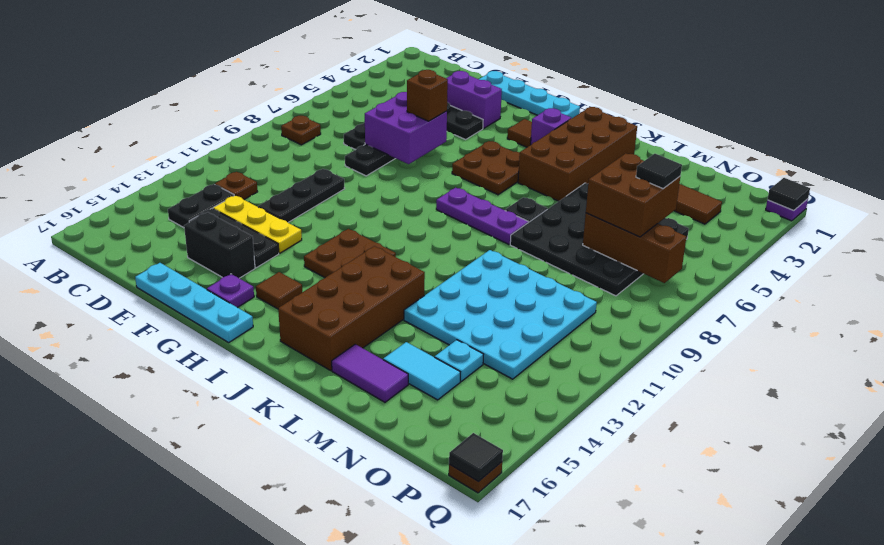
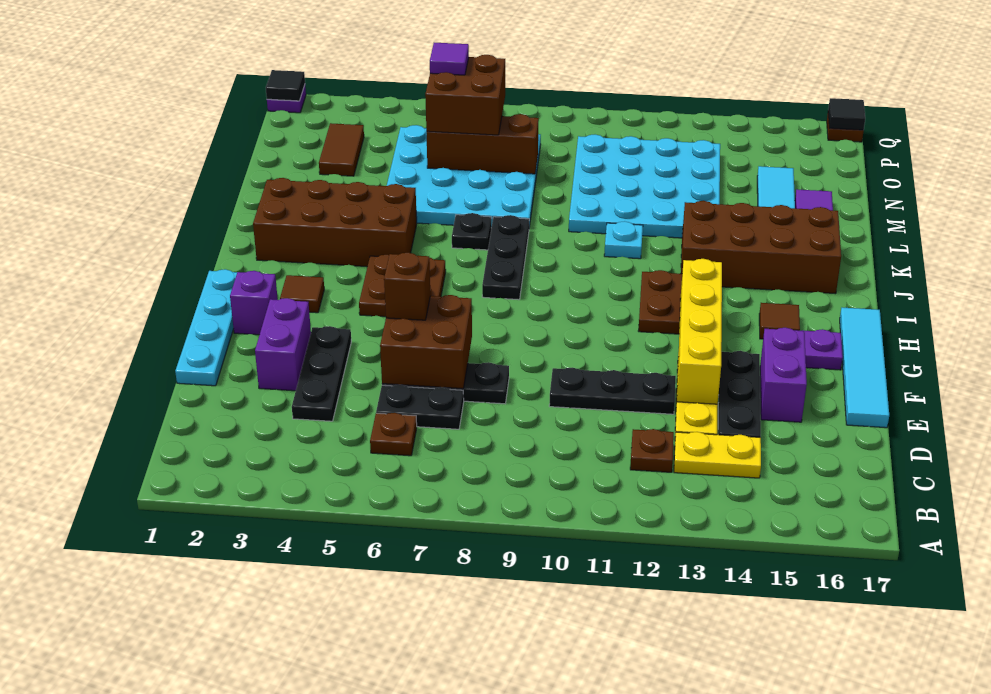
brown plate B8 level 1 -> brown plate C6 level 1
black plate C13:C14 level 1 -> yellow plate C13:C14 level 1
purple brick E6:F7 level 2 -> brown brick E6:F7 level 2
none -> yellow brick E13:H13 level 2
black brick E15:F15 level 1 -> purple brick E15:F15 level 1
cyan plate E17:H17 level 1 -> cyan tile E17:H17 level 1
purple brick I3 level 1 -> purple brick G2 level 1
purple plate I8:K8 level 1 -> black plate I8:K8 level 1
black plate L5:O8 level 1 -> cyan plate L5:O8 level 1
brown brick N7:P7 level 2 -> brown brick N6:N8 level 2
cyan plate N14 level 1 -> cyan plate K11 level 1
black tile O6 level 4 -> purple tile O6 level 4

